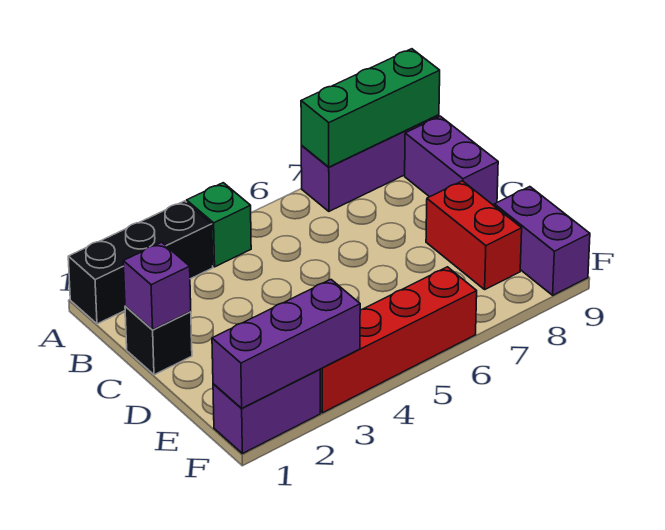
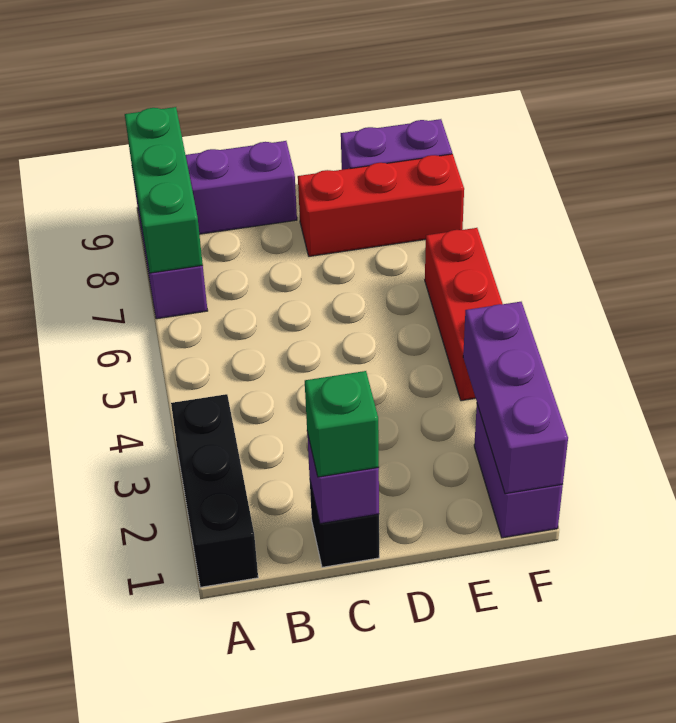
green brick A4 level 1 -> green brick C1 level 3
red brick D8:E8 level 1 -> red brick D8:F8 level 1
red brick F3:F6 level 1 -> red brick F4:F6 level 1

